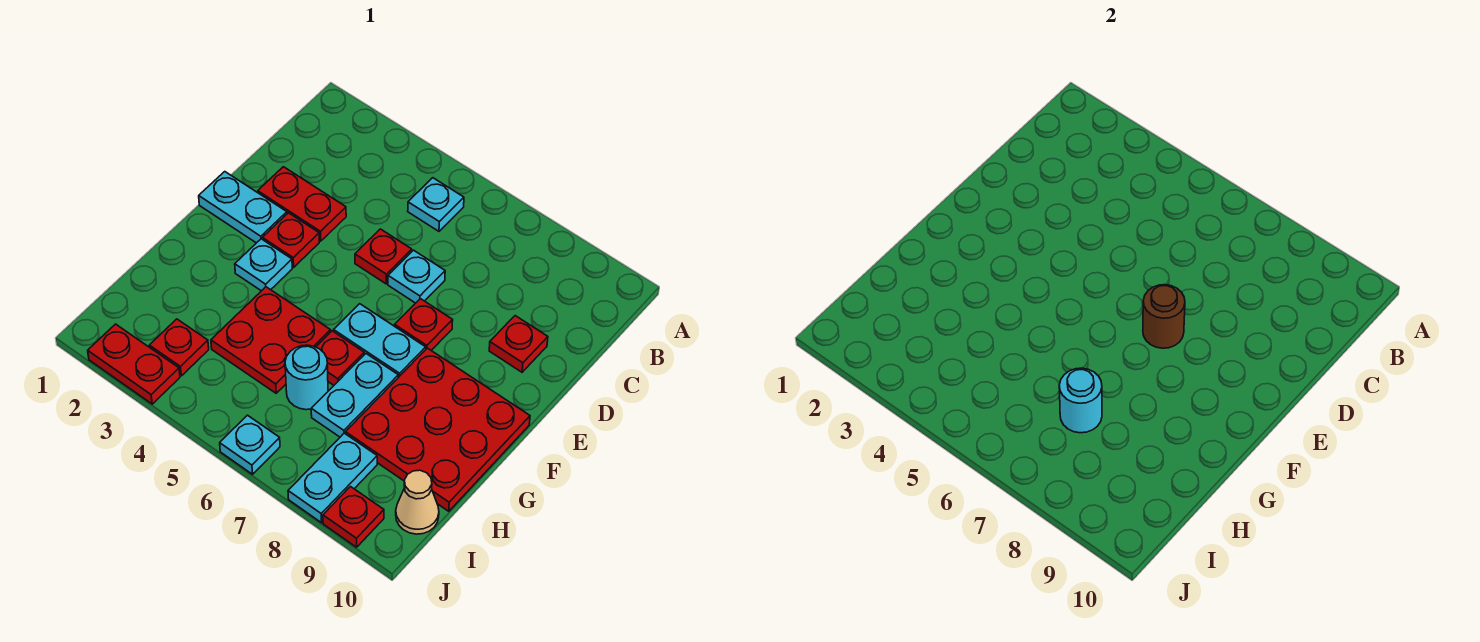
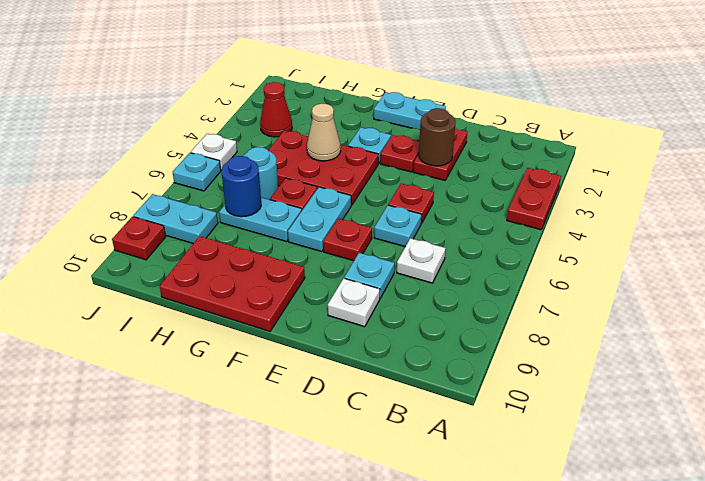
cyan plate B5 level 1 -> cyan plate D8 level 1
none -> white plate C7 level 1
red plate D9 level 1 -> white plate D9 level 1
cyan plate E1:E2 level 1 -> cyan plate E1:F1 level 1
brown round brick E7 level 2 -> brown round brick D3 level 2
red plate F8:H10 level 1 -> red plate F9:H10 level 1
red plate G4:H5 level 1 -> red plate F4:H5 level 1
cyan round brick H7 level 2 -> blue round brick H7 level 2
red plate I3 level 1 -> red cone I3 level 1
tan cone I10 level 1 -> tan cone G4 level 2
red plate J2:J3 level 1 -> red plate A3:A4 level 1
none -> white plate J5 level 1

